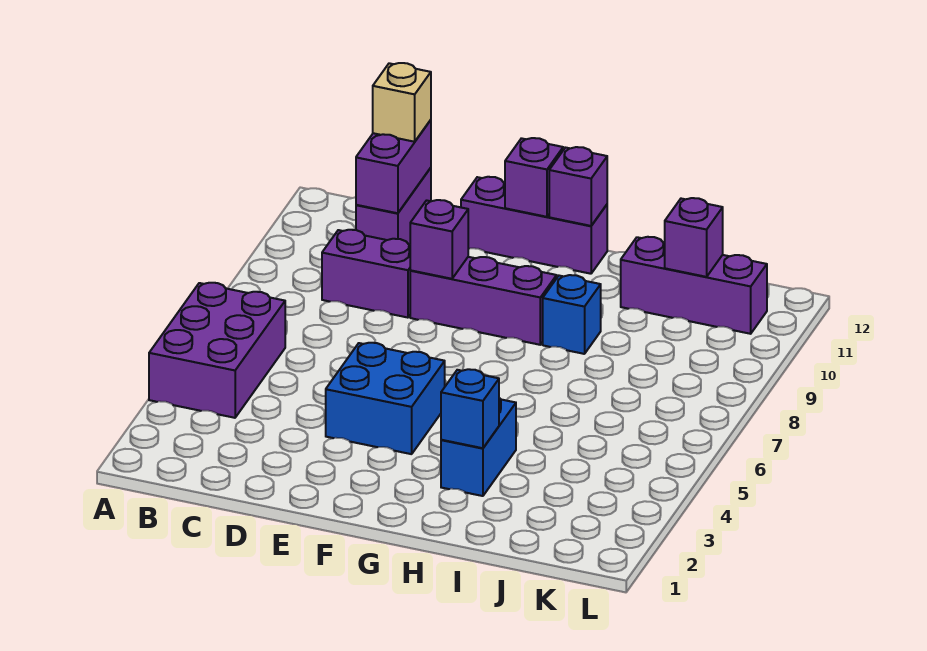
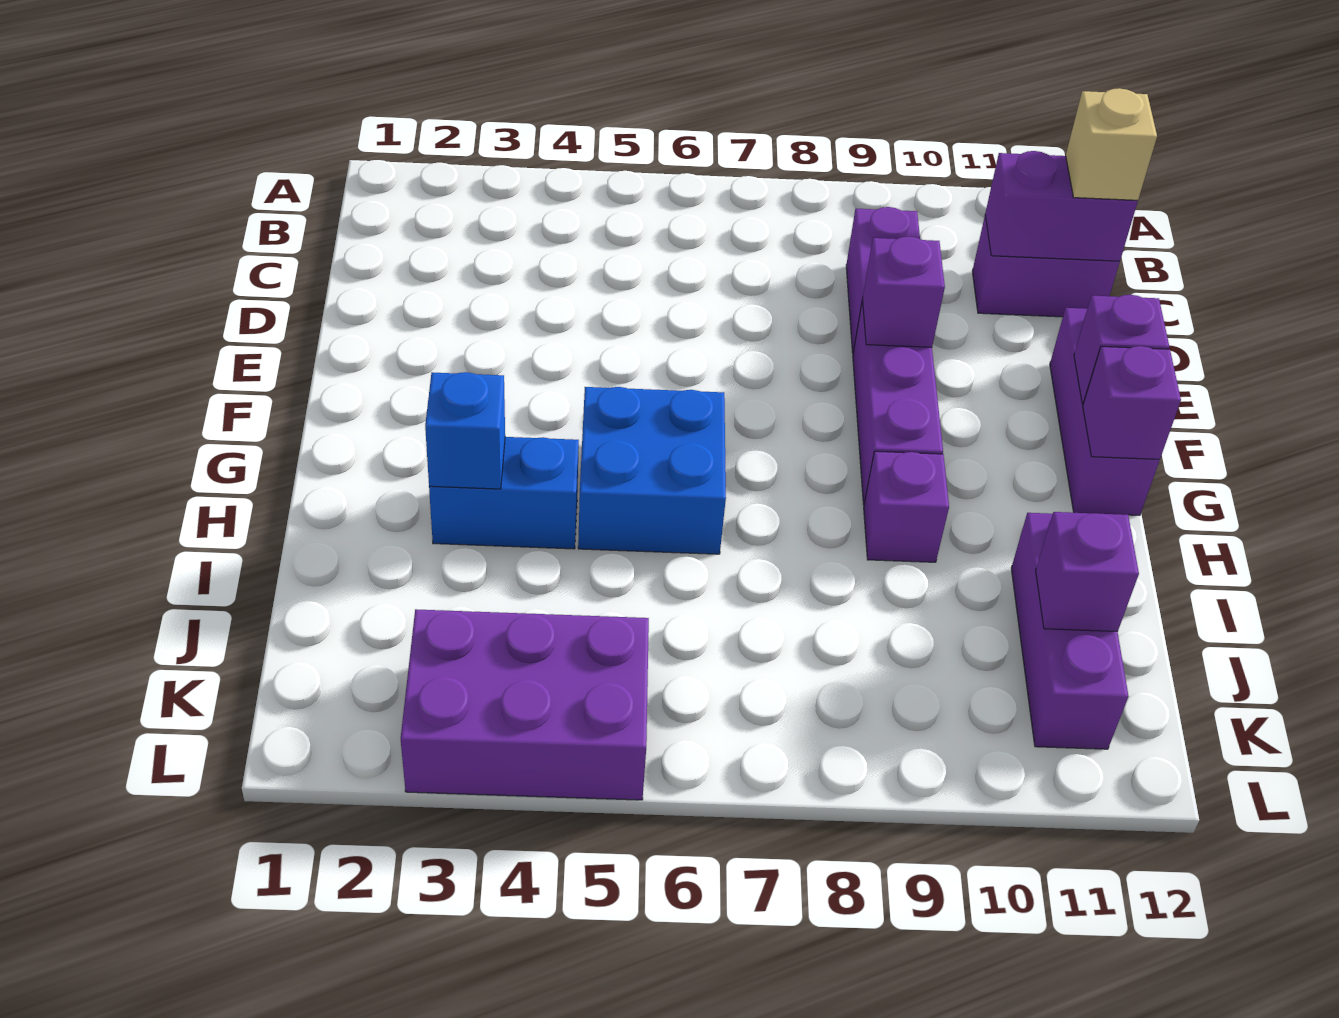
purple brick A4:B6 level 1 -> purple brick K3:L5 level 1
blue brick E4:F5 level 1 -> blue brick G5:H6 level 1
blue brick H9 level 1 -> purple brick H9 level 1

